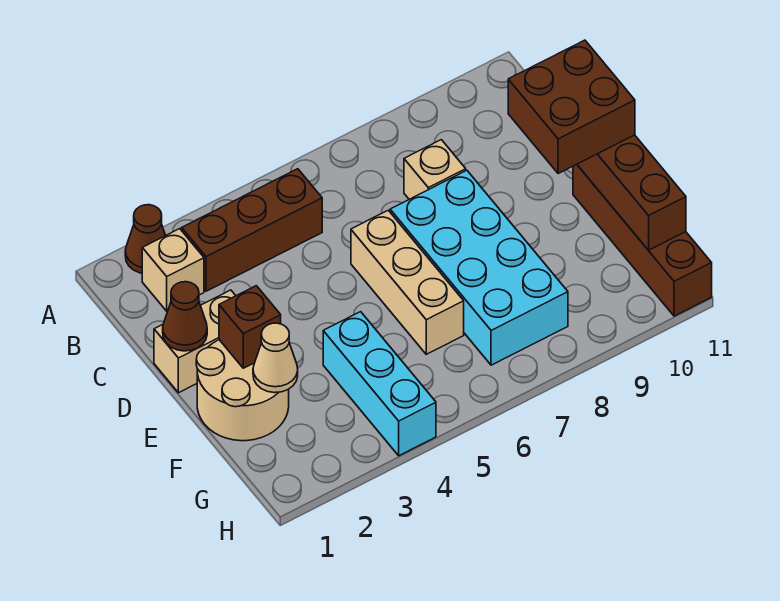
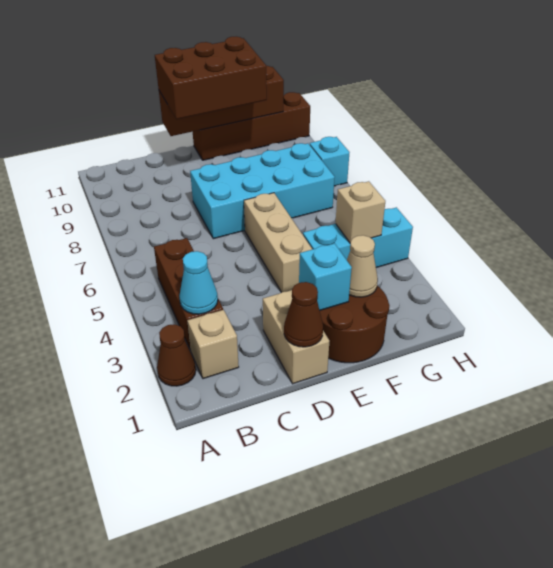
none -> cyan cone B3 level 2
tan brick C8 level 1 -> tan brick G4 level 2
tan brick D6:F6 level 1 -> tan brick E4:E6 level 1
brown brick D10:E11 level 3 -> brown brick D10:F11 level 3
tan round brick E1:F2 level 1 -> brown round brick E1:F2 level 1
brown brick E2 level 2 -> cyan brick E2 level 2
none -> cyan brick H8 level 1

